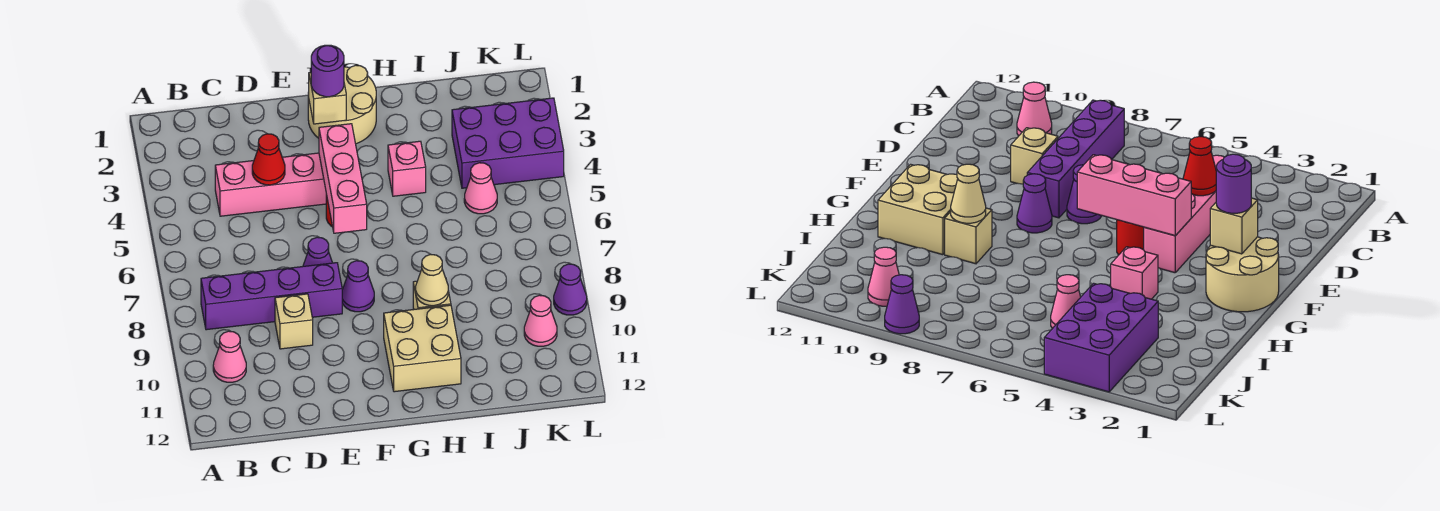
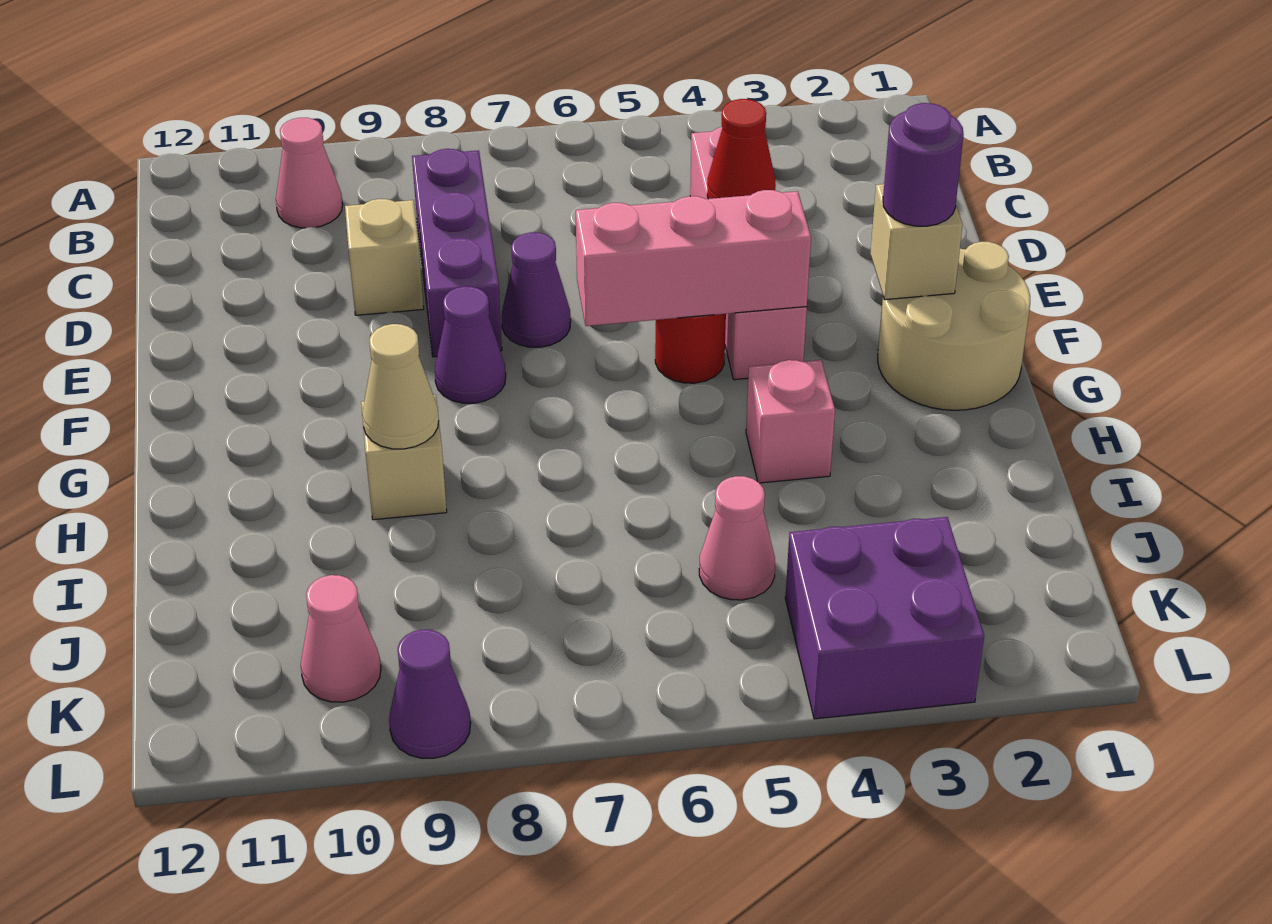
purple brick B8:E8 level 1 -> purple brick C8:E8 level 1
tan brick G10:H11 level 1 -> none
purple brick J3:L4 level 1 -> purple brick K3:L4 level 1

